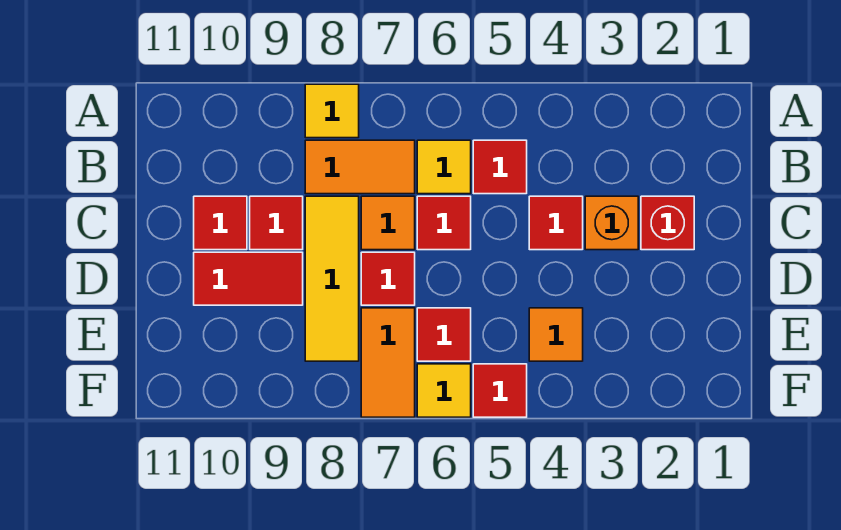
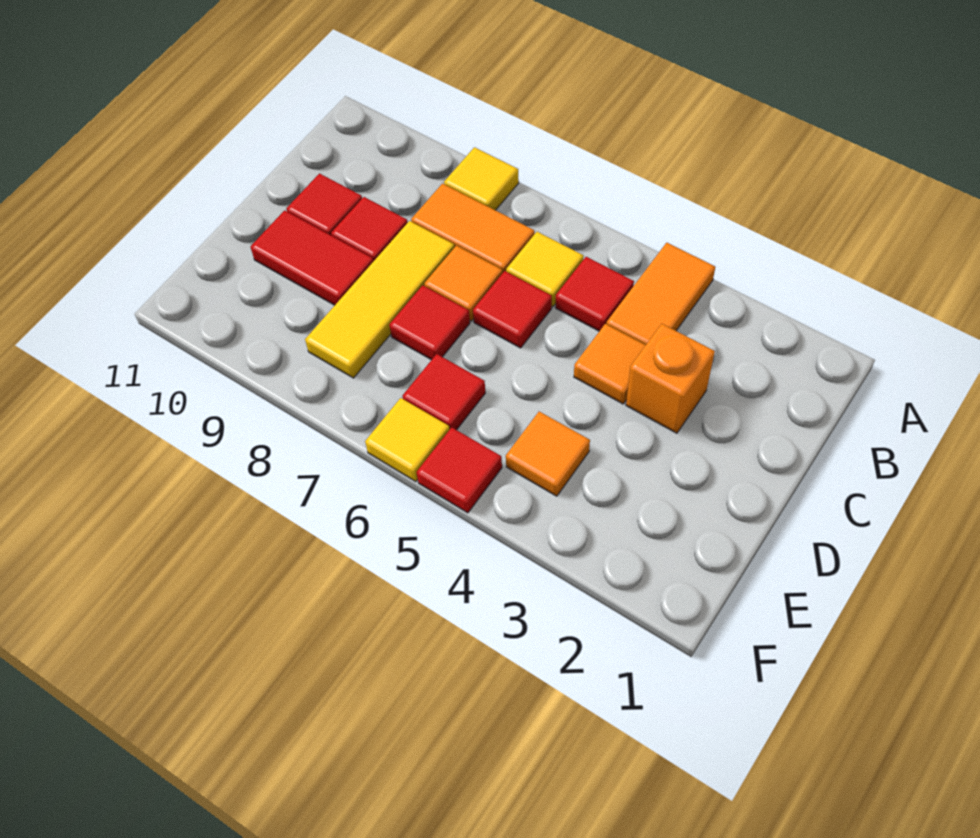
red brick C2 level 1 -> none
red tile C4 level 1 -> orange tile C4 level 1
orange tile E7:F7 level 1 -> orange tile A4:B4 level 1

